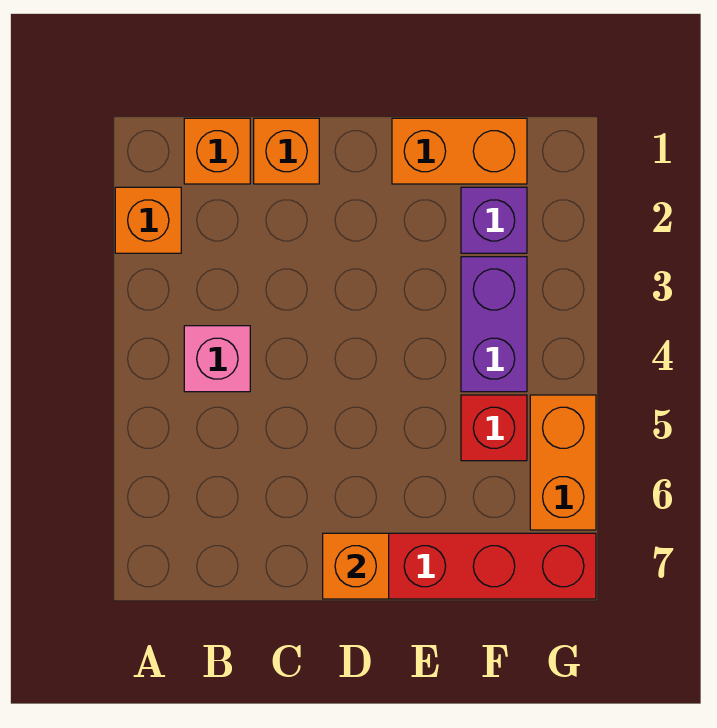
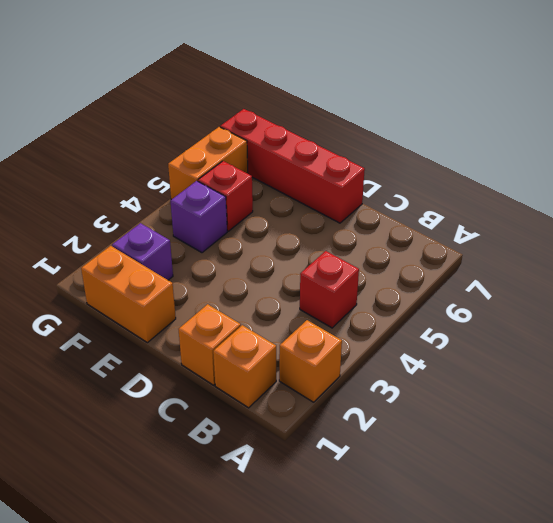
pink brick B4 level 1 -> red brick B4 level 1
orange brick D7 level 2 -> none
purple brick F3:F4 level 1 -> purple brick F4 level 1

